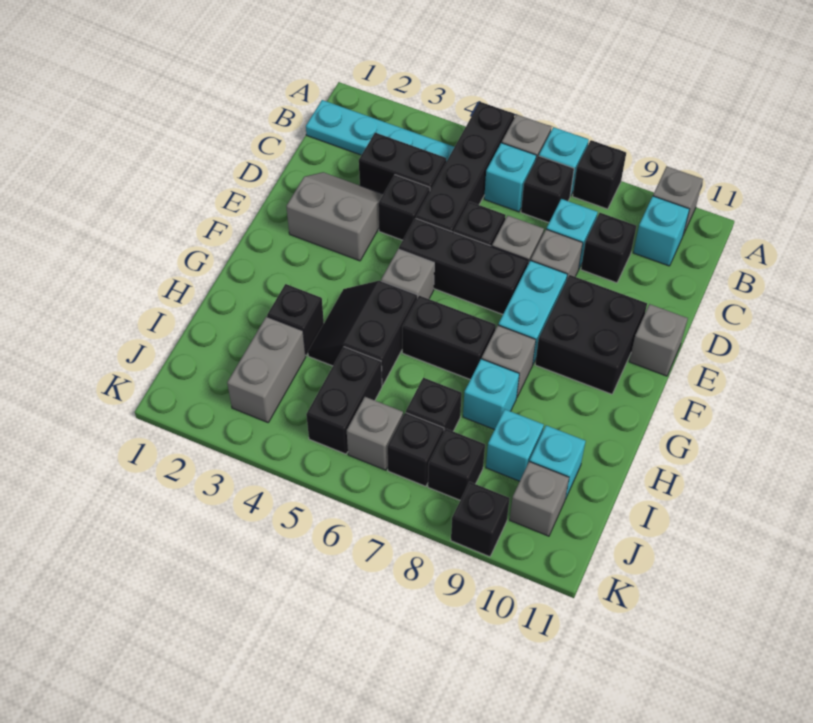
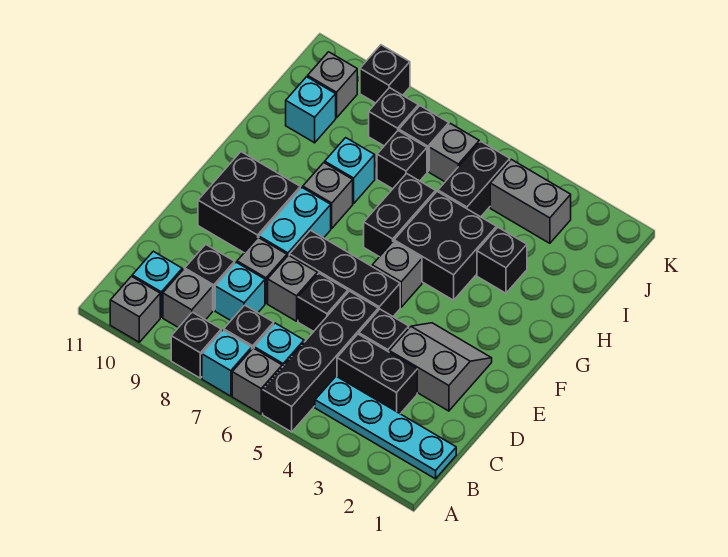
grey slope D2:E3 level 1 top E -> grey slope D2:E3 level 1 top D
grey brick E11 level 1 -> grey brick B9 level 1
black slope G4:H5 level 1 top 5 -> black brick G4:H5 level 1
black brick G6:G7 level 1 -> black brick G6:H6 level 1
grey brick I3:J3 level 1 -> grey brick J3:J4 level 1
cyan brick I9 level 1 -> none

